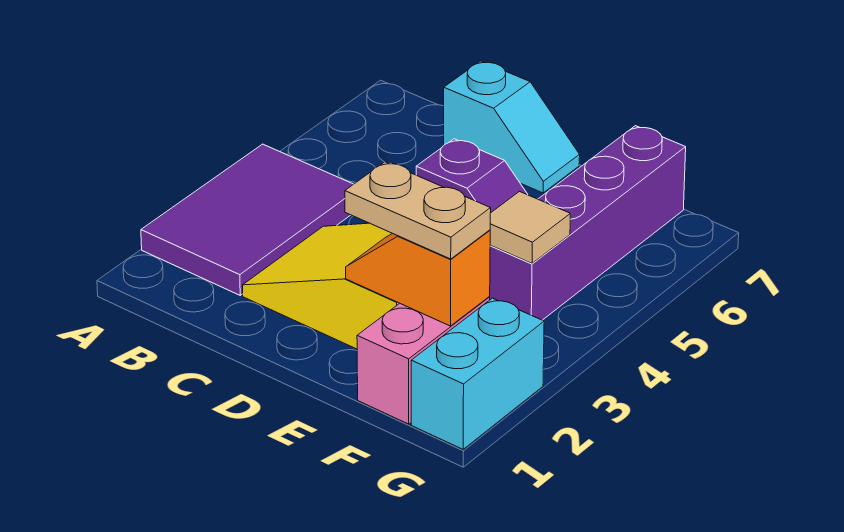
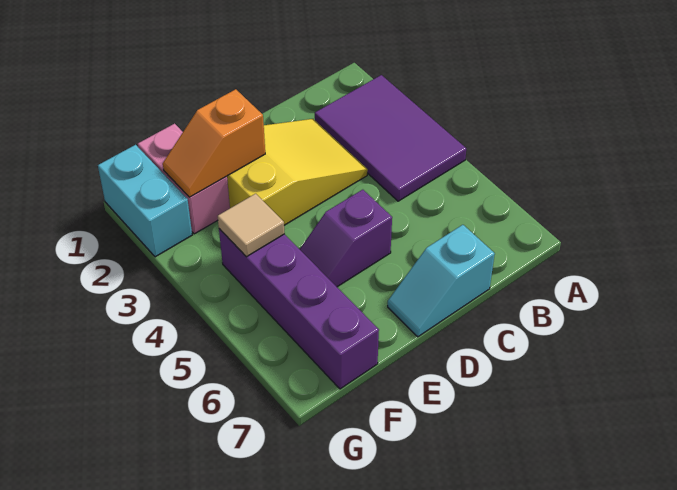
orange slope E2:F2 level 2 top F -> orange slope E2:F2 level 2 top E
tan plate E2:F2 level 3 -> none

